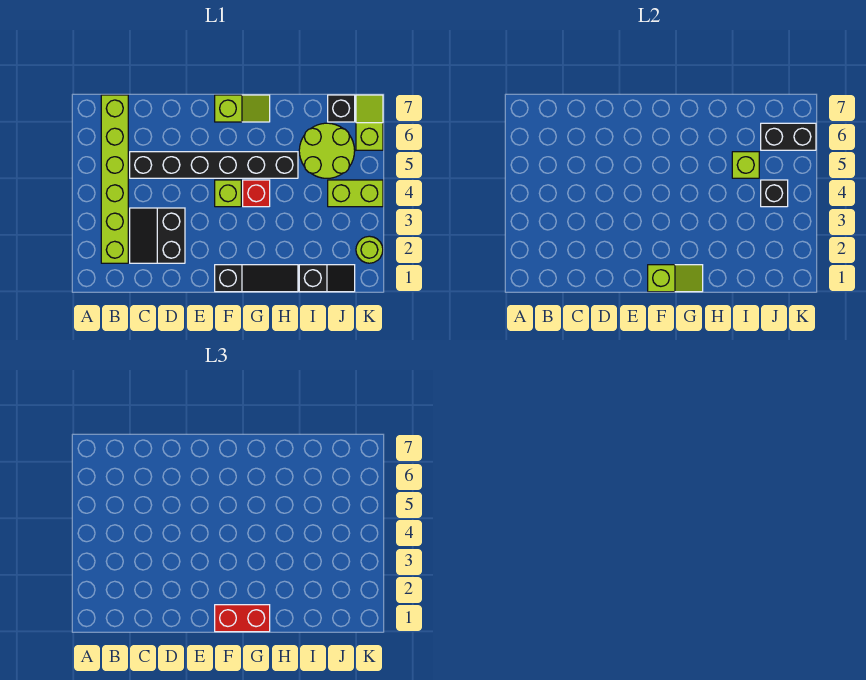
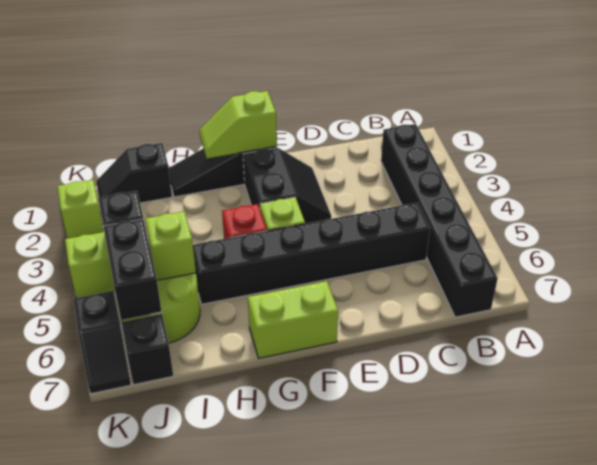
lime brick B2:B7 level 1 -> black brick B2:B7 level 1
black slope C2:D3 level 1 top D -> black slope E2:F3 level 1 top F
red brick F1:G1 level 3 -> none
lime slope F7:G7 level 1 top F -> lime brick F7:G7 level 1
black brick J6:K6 level 2 -> black brick J5:J6 level 2
lime round brick K2 level 1 -> lime brick K2 level 1
lime slope K6:K7 level 1 top 6 -> black slope K6:K7 level 1 top 6

